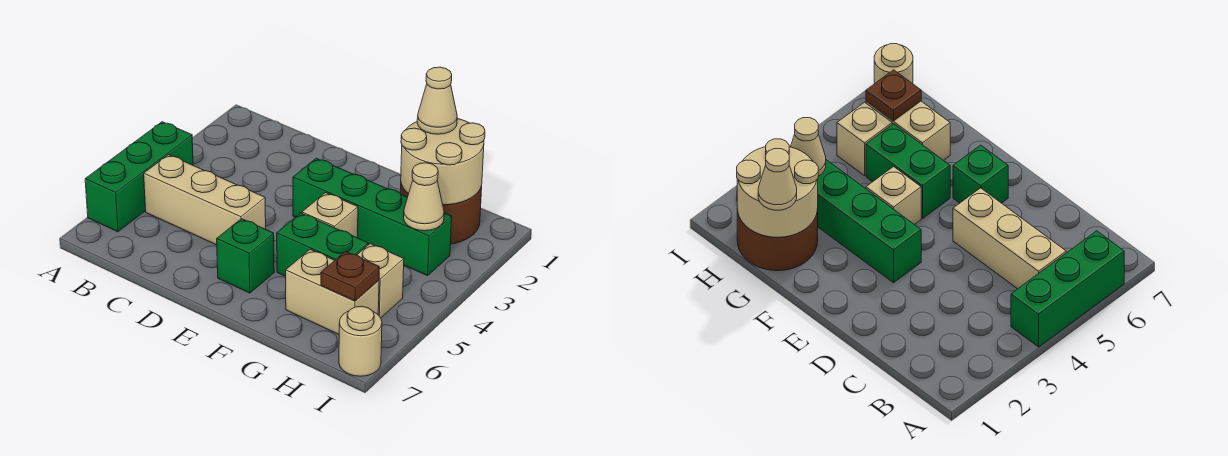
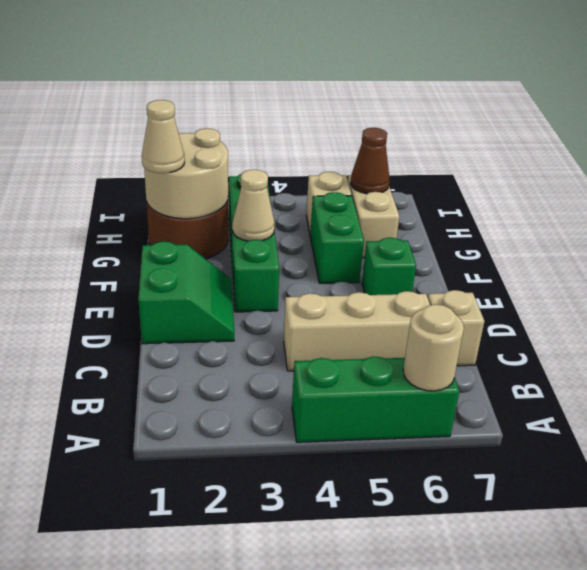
tan brick B5:D5 level 1 -> tan brick C4:C6 level 1
none -> green slope D1:E2 level 1 top 1
tan brick F4 level 1 -> tan brick C7 level 1
tan cone H3 level 2 -> tan cone F3 level 2
brown plate H6 level 2 -> brown cone H6 level 2
tan round brick I7 level 1 -> tan round brick A6 level 2

